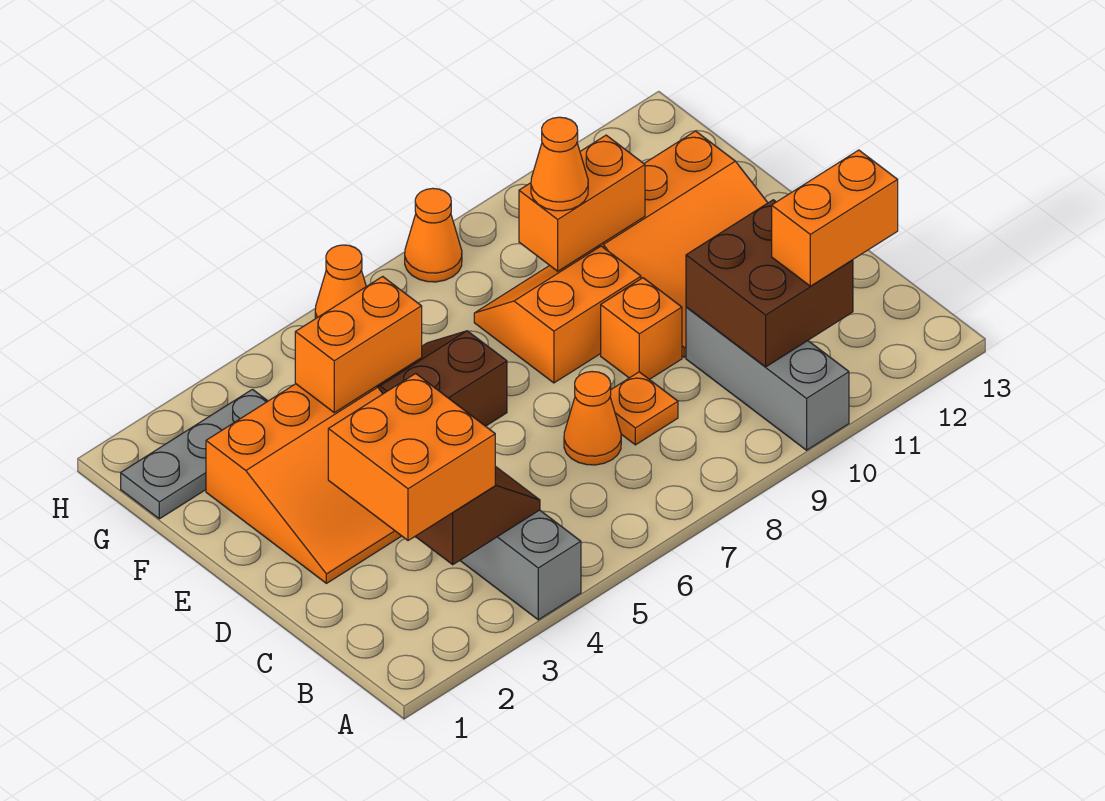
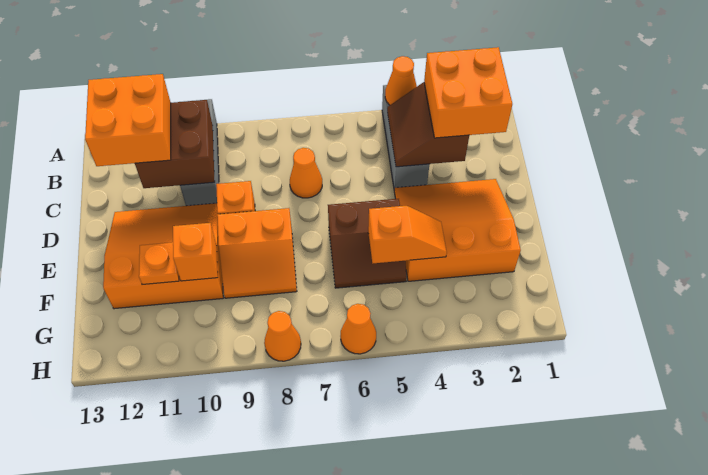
orange brick B11:B12 level 3 -> orange brick B11:C12 level 3
orange plate C8 level 1 -> orange plate F11 level 2
orange brick F4:F5 level 2 -> orange slope F4:F5 level 2 top 5
orange brick F9:F10 level 2 -> orange brick F10 level 2
orange cone F9 level 3 -> orange cone A4 level 2
grey plate G1:G3 level 1 -> none

